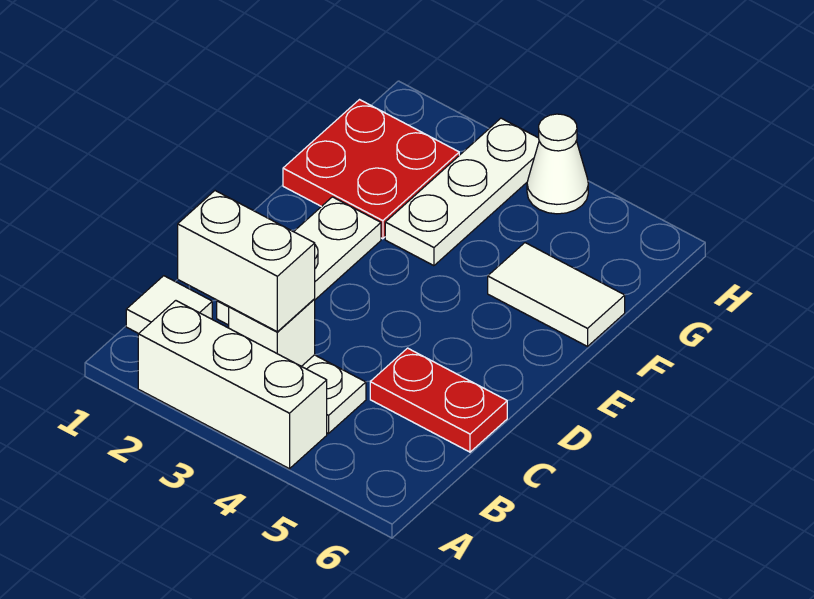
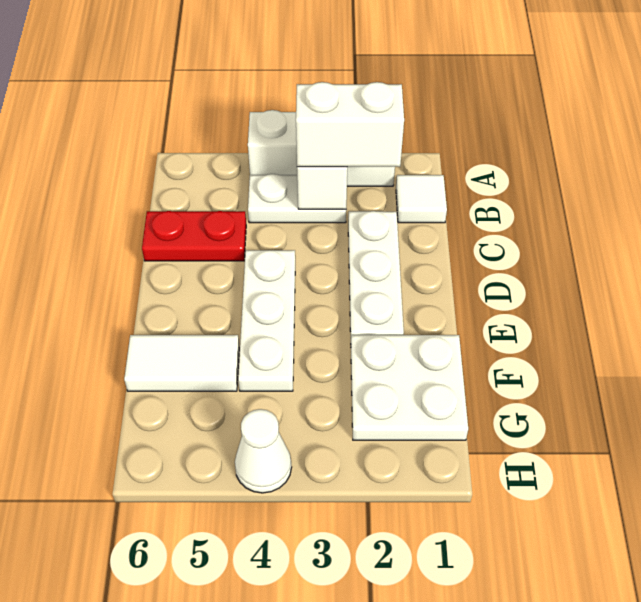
red plate F1:G2 level 1 -> white plate F1:G2 level 1
white plate F3:H3 level 1 -> white plate D4:F4 level 1

